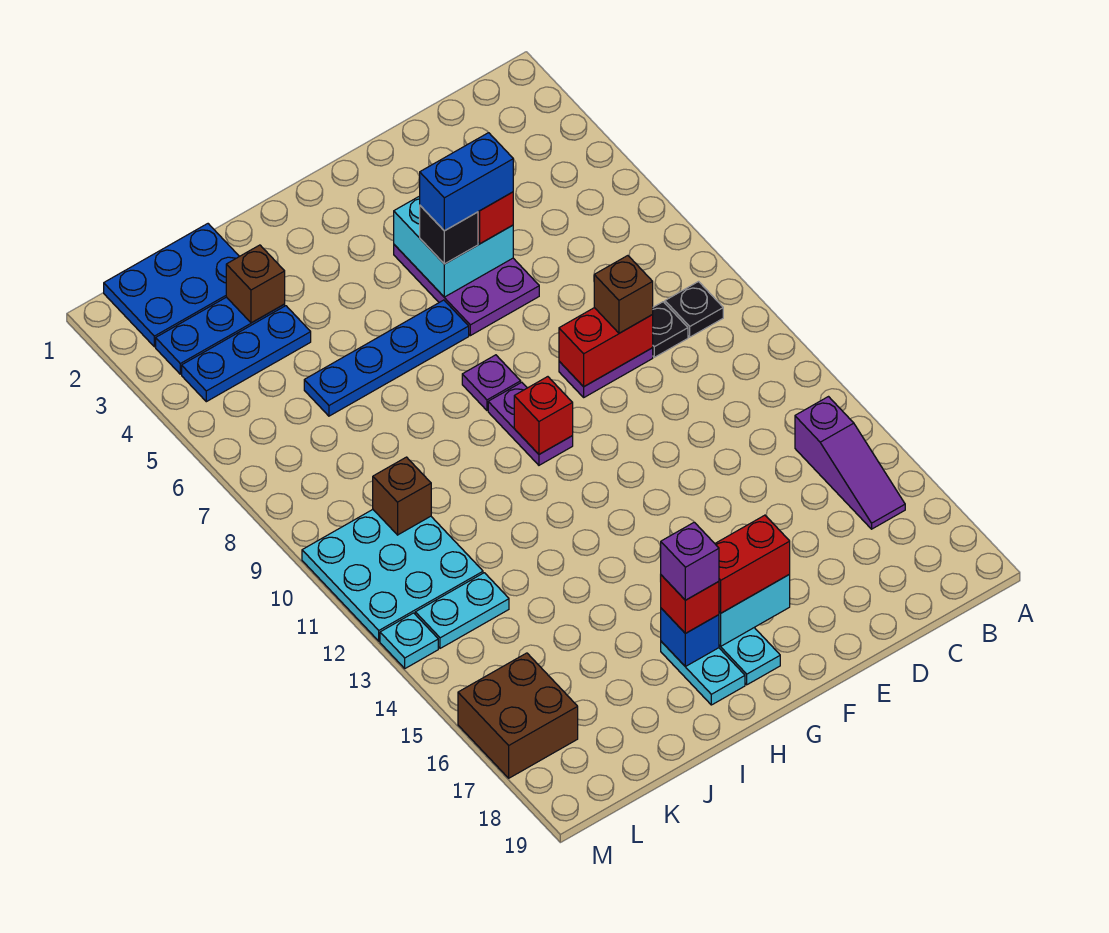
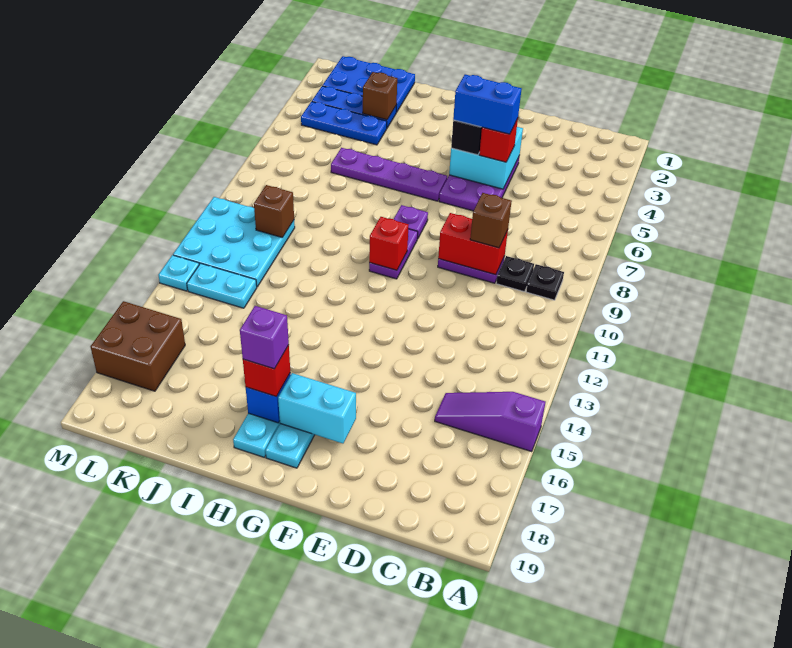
purple slope B14:B16 level 1 top 14 -> purple slope A15:C15 level 1 top A
red brick F17:G17 level 3 -> none
blue plate G6:J6 level 1 -> purple plate G6:J6 level 1

